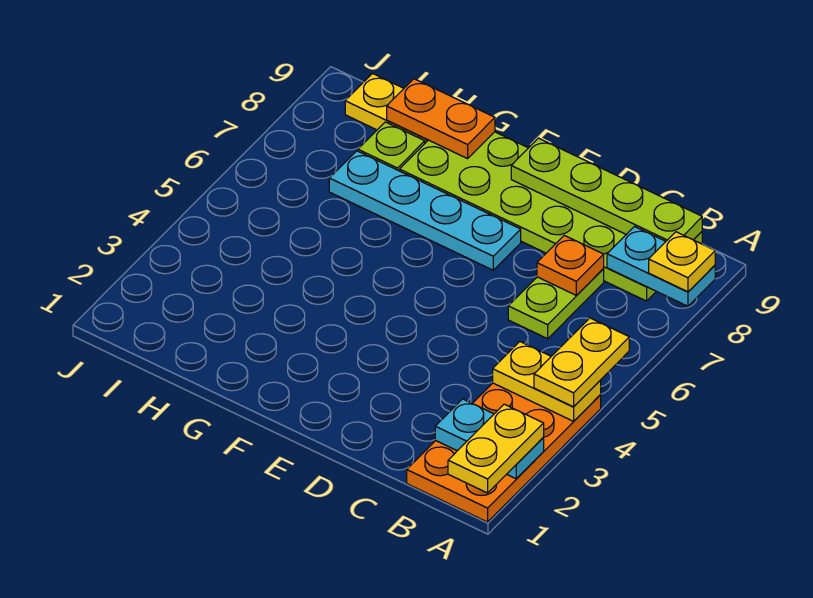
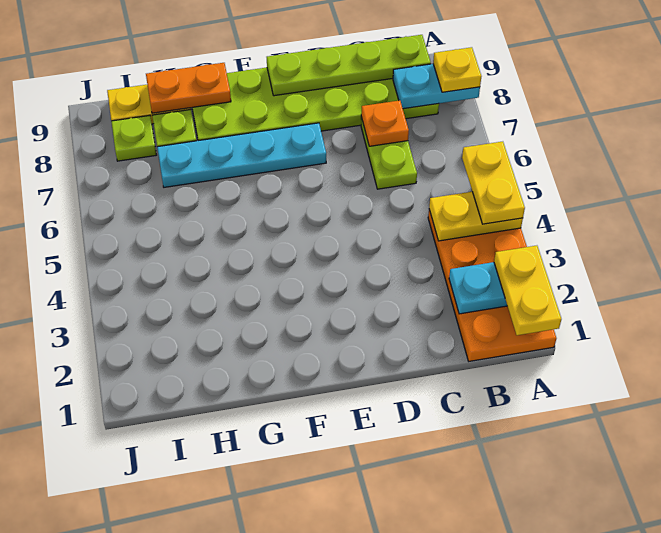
none -> lime plate I8 level 1

